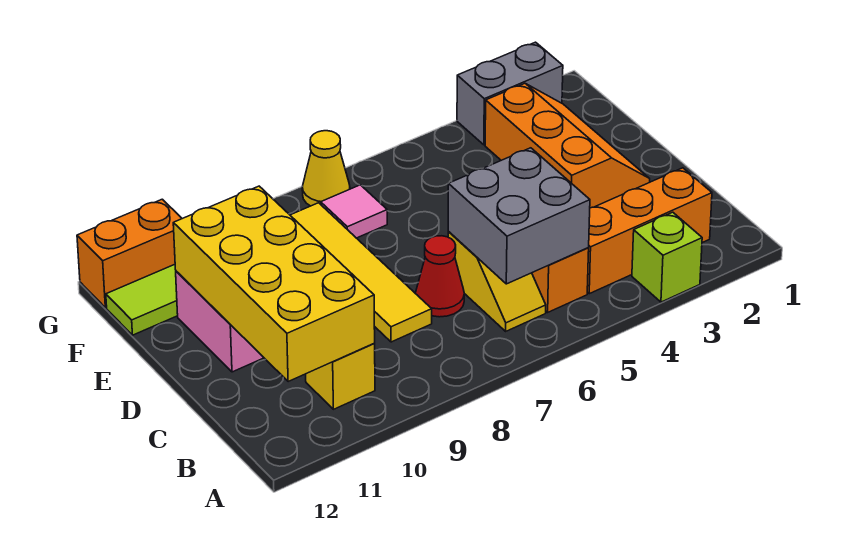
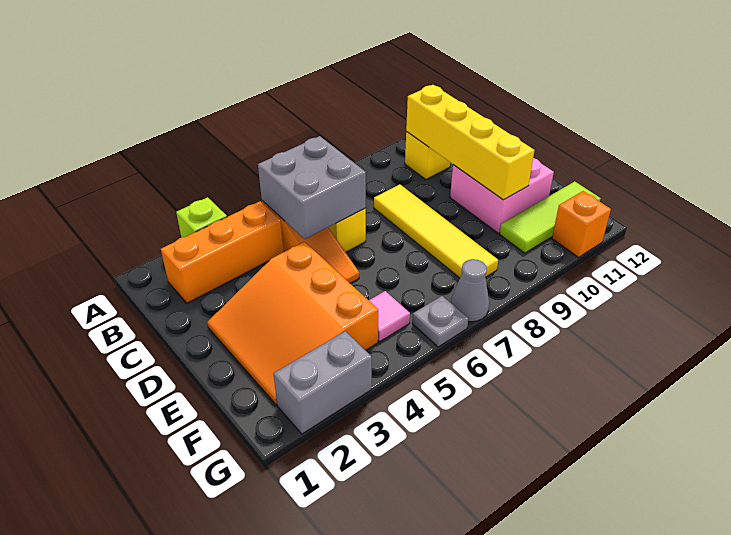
yellow brick B10:E11 level 2 -> yellow brick B10:E10 level 2
red cone C7 level 1 -> none
orange slope D2:F3 level 1 top 3 -> orange slope D2:F4 level 1 top 4
pink tile F7 level 1 -> pink tile F5 level 1
none -> grey plate G6 level 1
yellow cone G7 level 1 -> grey cone G7 level 1
orange brick G11:G12 level 1 -> orange brick G11 level 1

